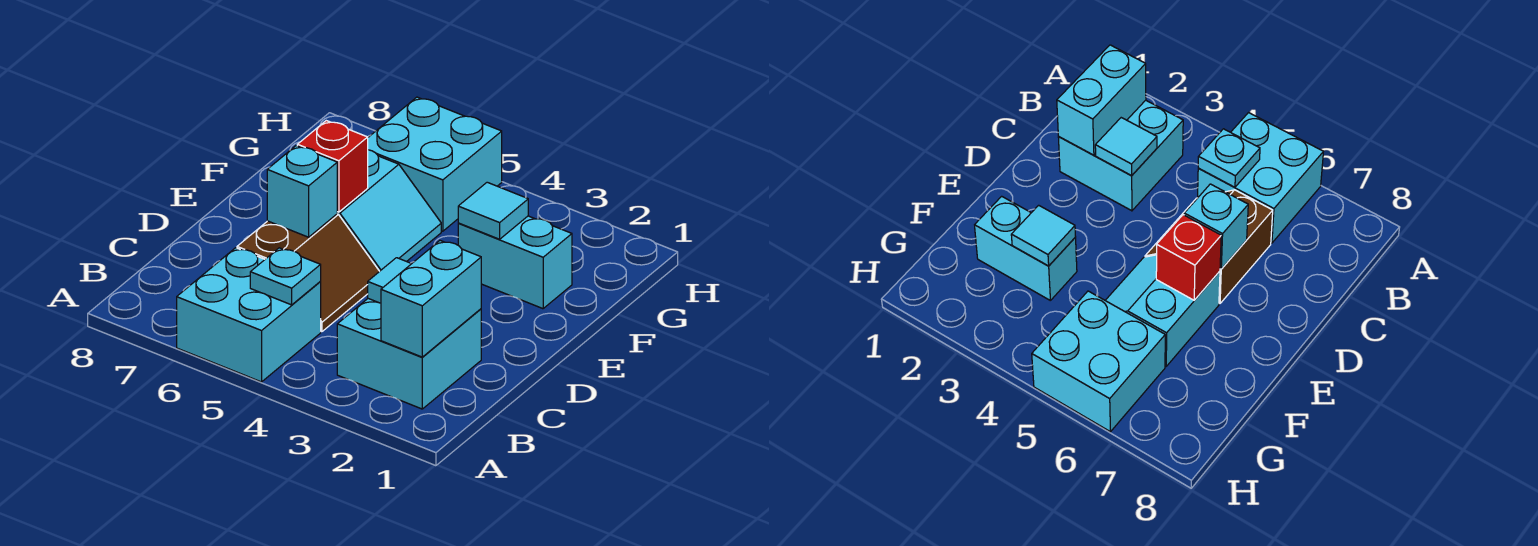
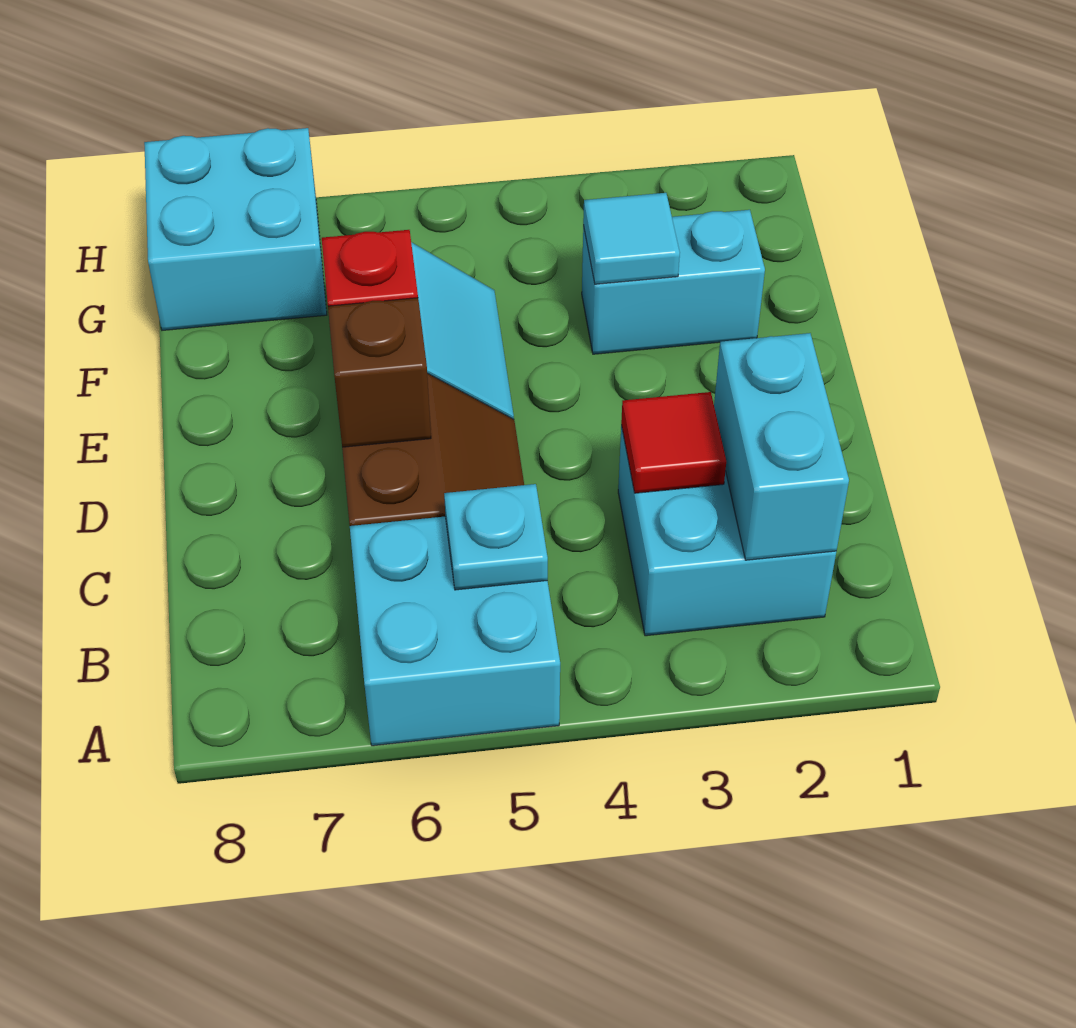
cyan tile C3 level 2 -> red tile C3 level 2
cyan brick D6 level 2 -> brown brick D6 level 2
cyan brick G5:H6 level 1 -> cyan brick G7:H8 level 1

